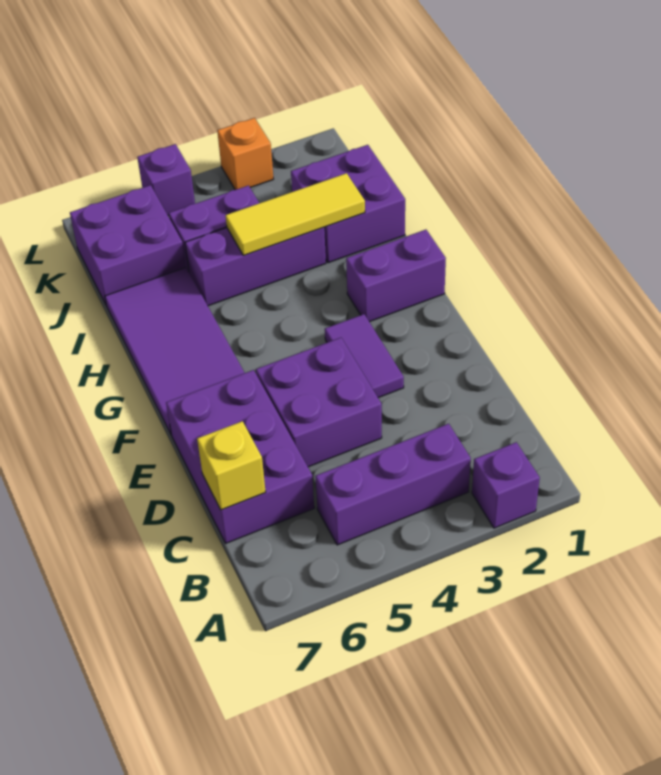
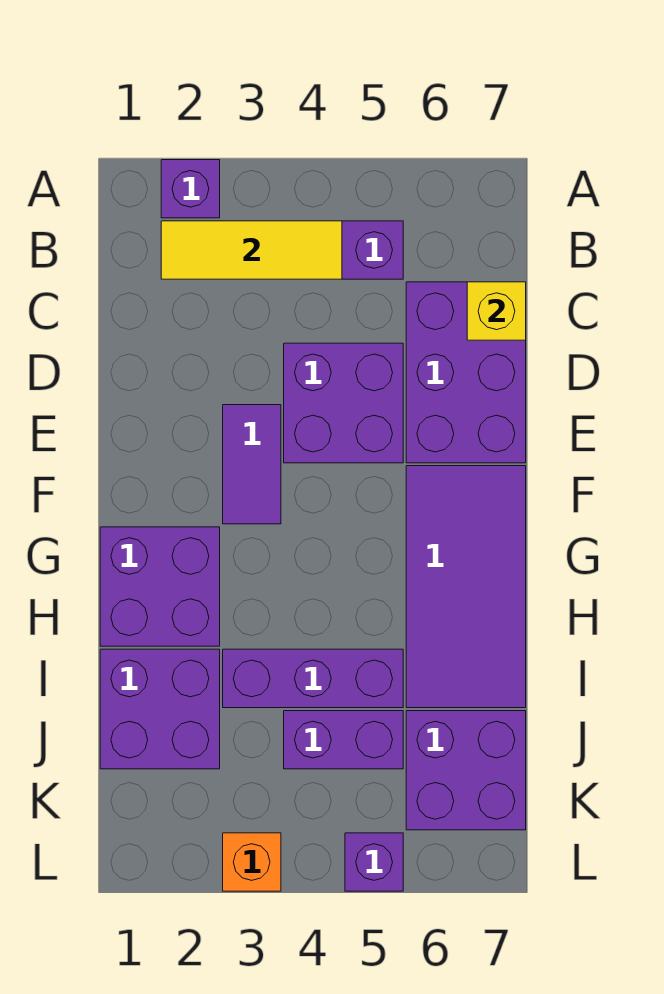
purple brick G1:G2 level 1 -> purple brick G1:H2 level 1
yellow tile I2:I4 level 2 -> yellow tile B2:B4 level 2

